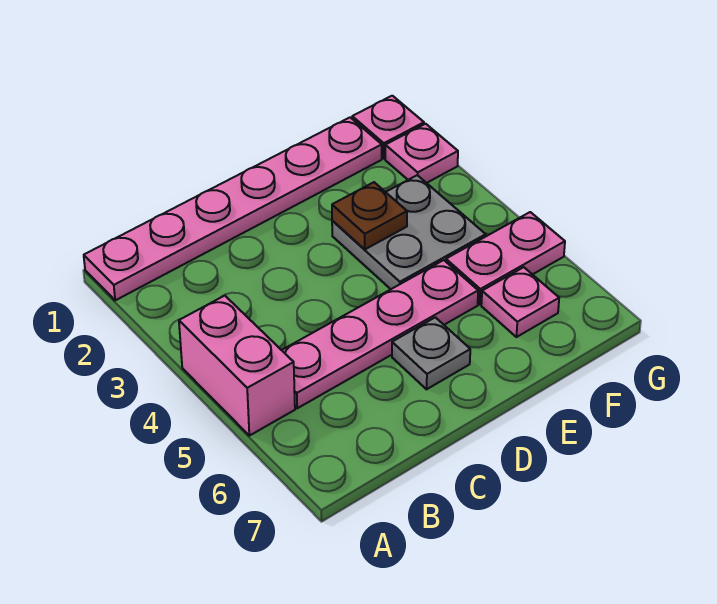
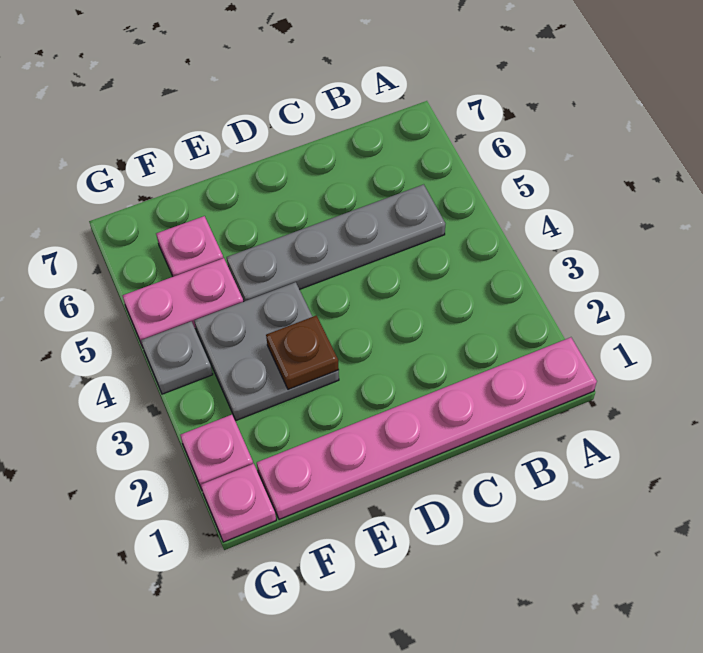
pink brick A4:A5 level 1 -> none
pink plate B5:E5 level 1 -> grey plate B5:E5 level 1
grey plate D6 level 1 -> grey plate G4 level 1

